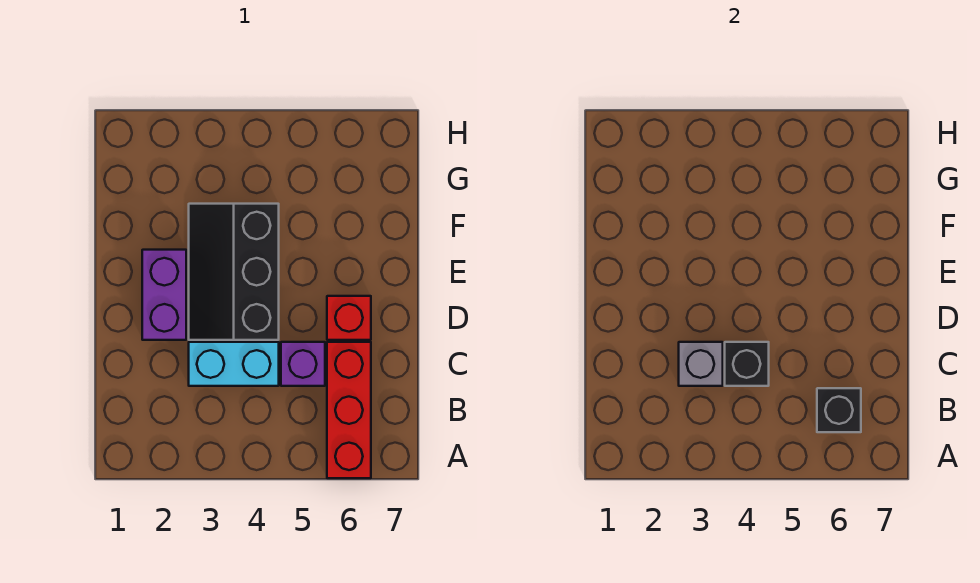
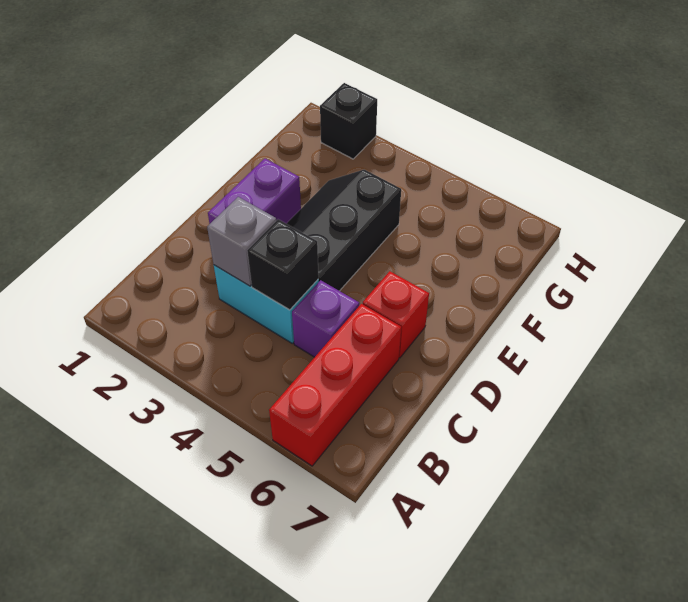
black brick B6 level 2 -> black brick H2 level 1

